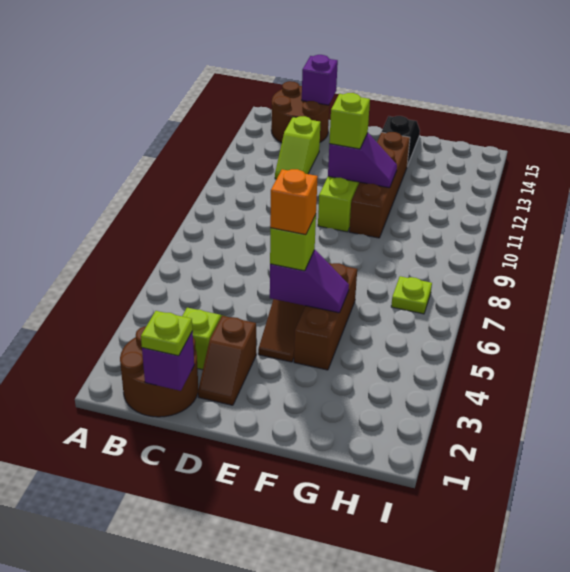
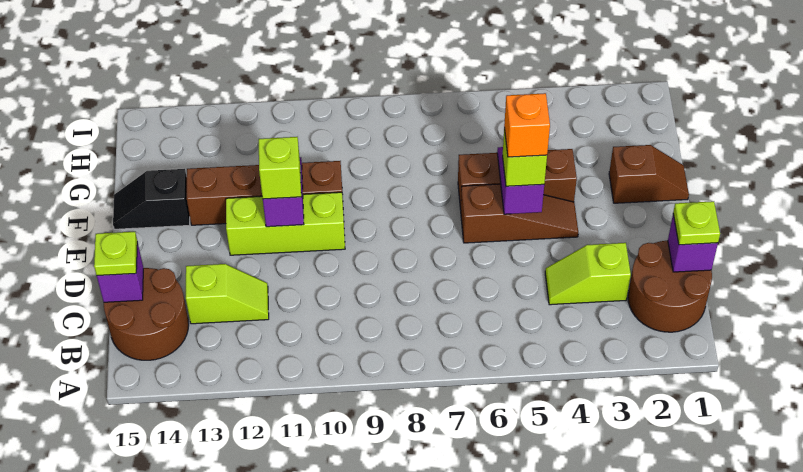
brown slope D2:D3 level 1 top 3 -> brown slope F1:F2 level 1 top 2
lime plate H7 level 1 -> lime plate C15 level 3

